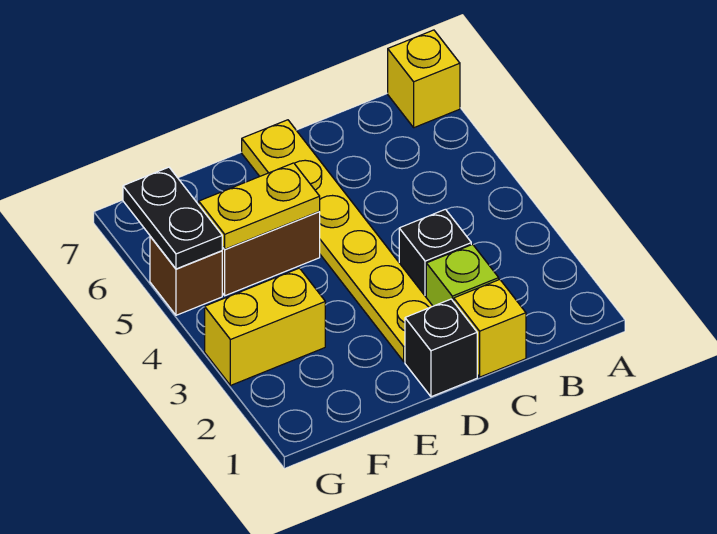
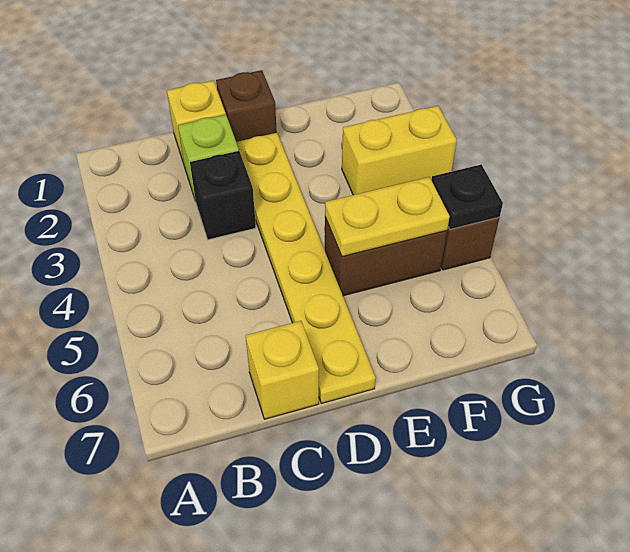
yellow brick A7 level 1 -> yellow brick C7 level 1
black brick D1 level 1 -> brown brick D1 level 1
black plate G5:G6 level 2 -> black plate G5 level 2

